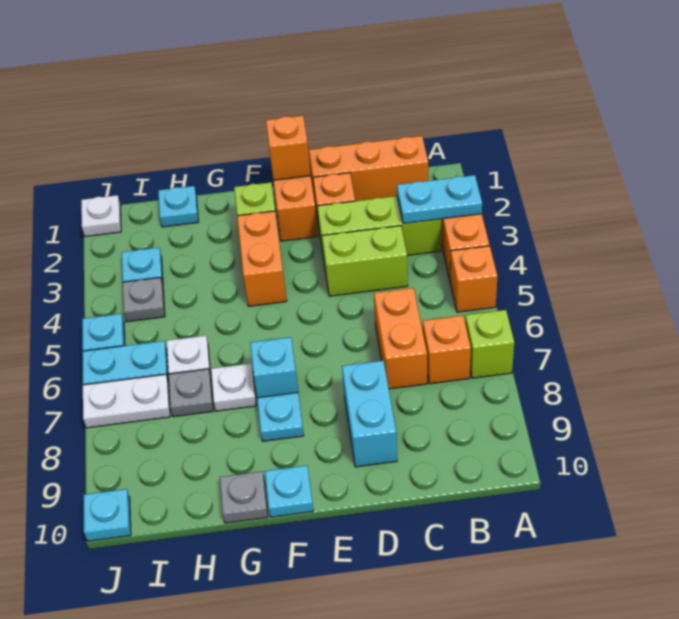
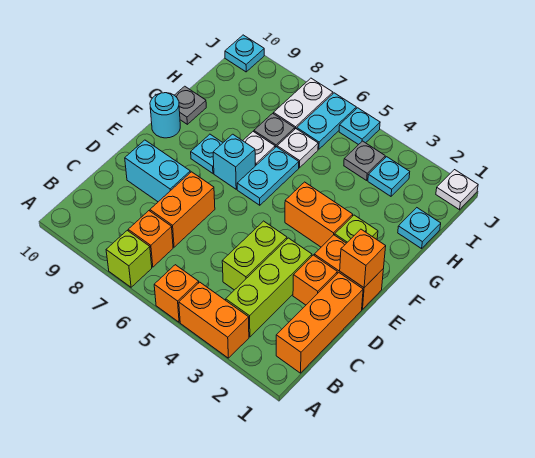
cyan plate A3:B3 level 2 -> cyan plate F6:G6 level 1
orange brick C6:C7 level 1 -> orange brick C7:D7 level 1
cyan plate F10 level 1 -> cyan round brick F10 level 1

